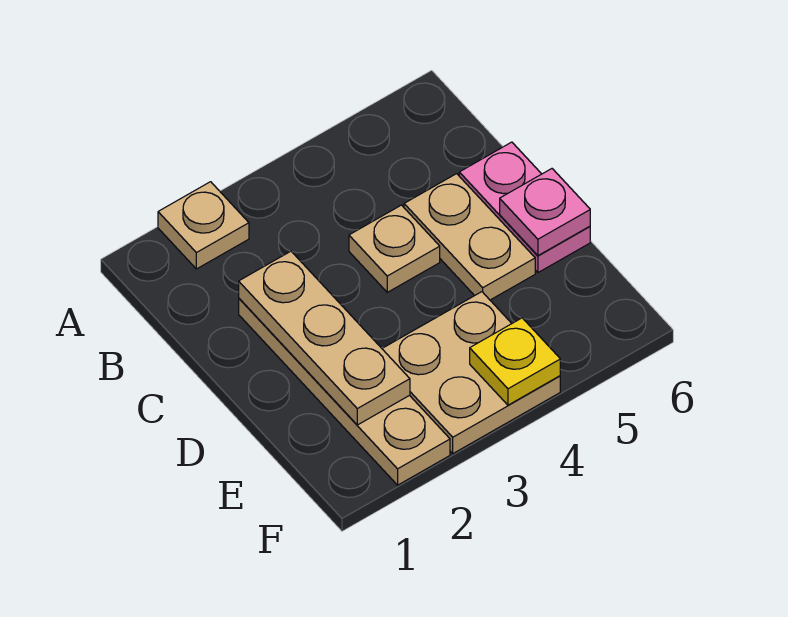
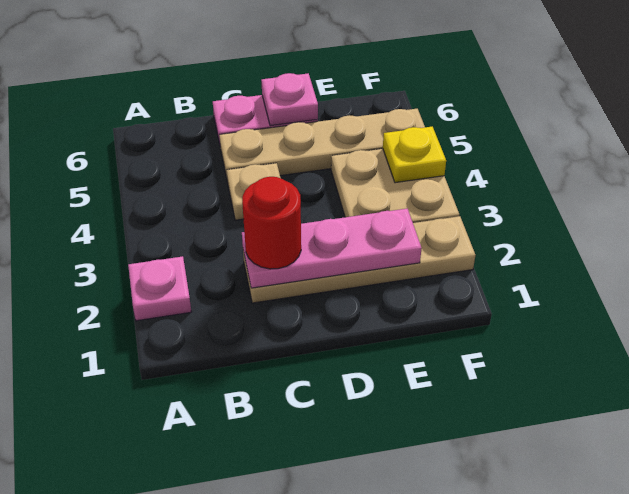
tan plate A2 level 1 -> pink plate A2 level 1
tan plate C2:E2 level 2 -> pink plate C2:E2 level 2
none -> red round brick C2 level 3
tan plate C5:D5 level 1 -> tan plate C5:F5 level 1

